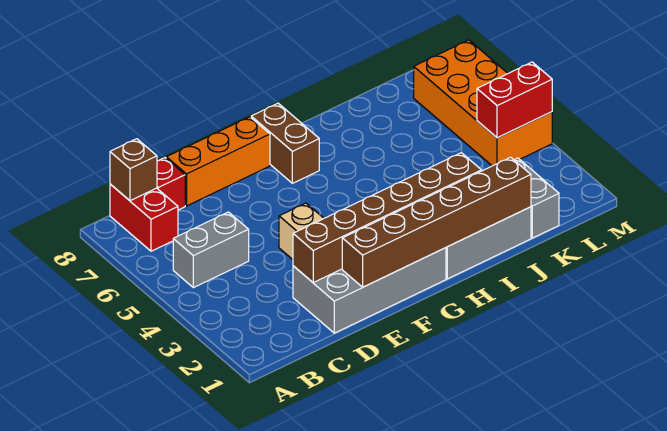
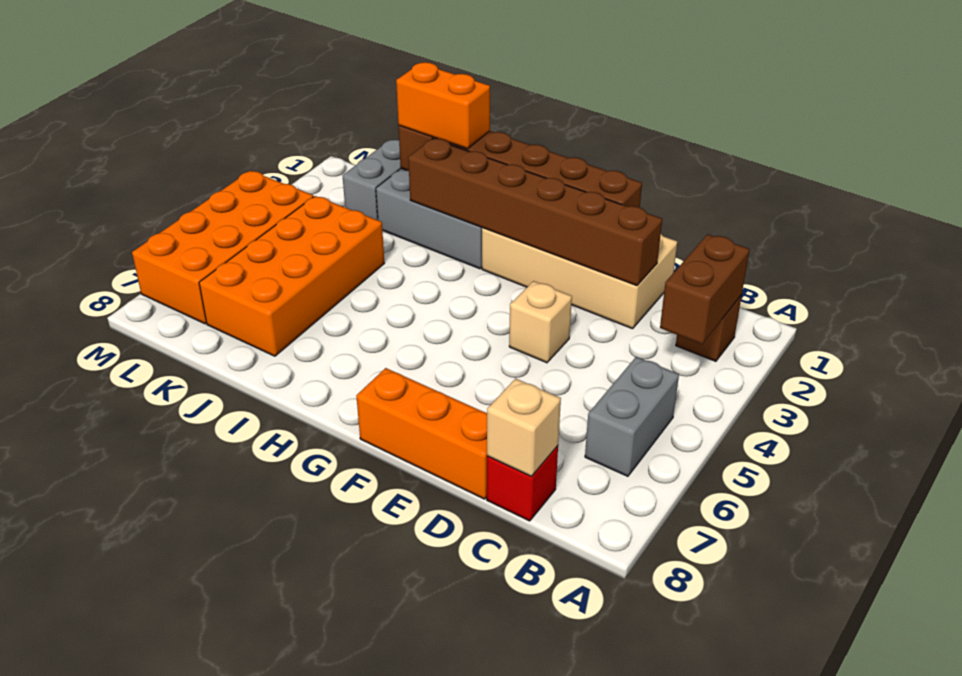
grey brick B5:C5 level 1 -> grey brick B5:B6 level 1
red brick B7:B8 level 1 -> none
brown brick B8 level 2 -> brown brick B2 level 1
none -> tan brick C8 level 2
grey brick D1:G2 level 1 -> tan brick D1:G2 level 1
brown brick G7:G8 level 1 -> brown brick B2:B3 level 2
none -> orange brick I1:J1 level 3
none -> orange brick J4:K7 level 1
red brick L4:M4 level 2 -> none

